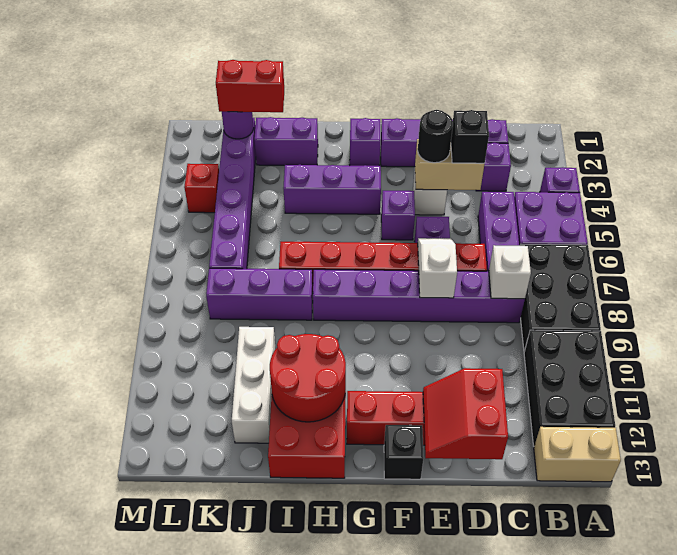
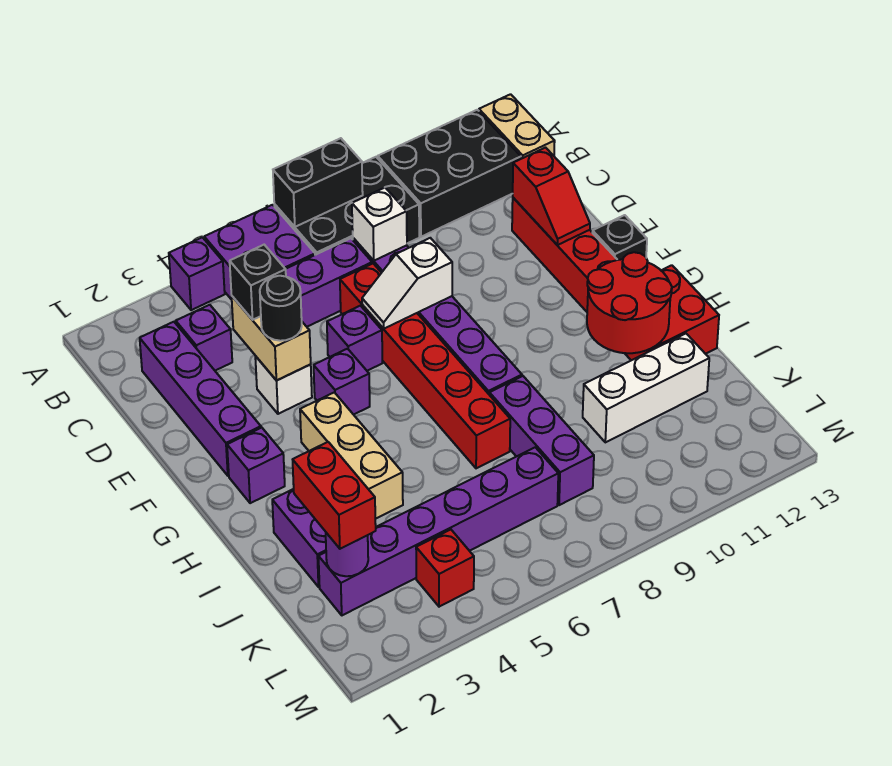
none -> black brick A7:A8 level 2
red slope D12:E13 level 2 top D -> red slope D12:E12 level 2 top D
purple brick G4:I4 level 1 -> tan brick G4:I4 level 1

